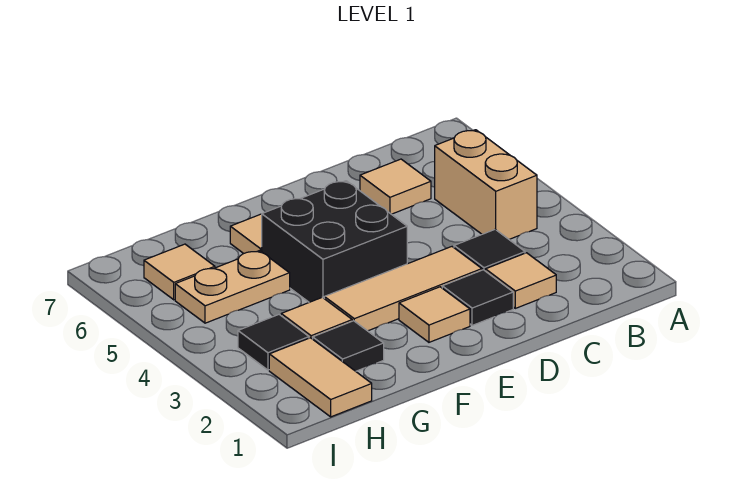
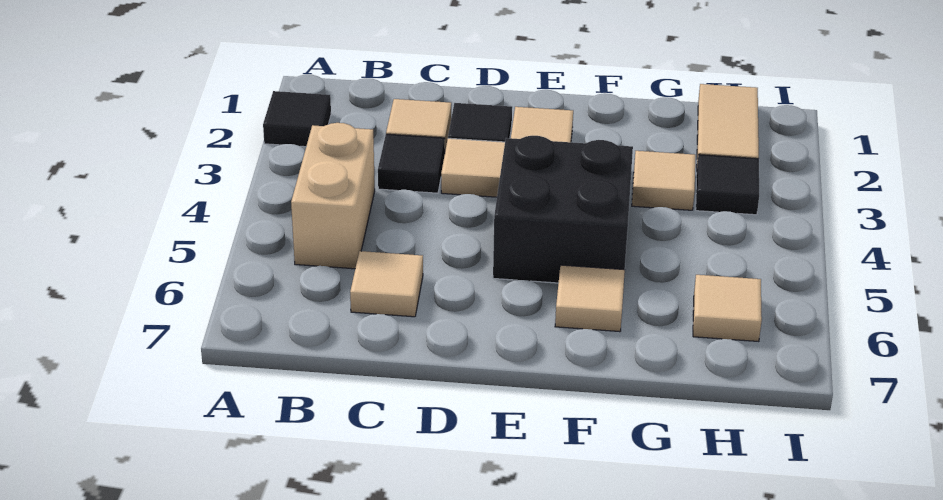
black tile G2 level 1 -> black tile A2 level 1
tan plate G5:H5 level 1 -> none

